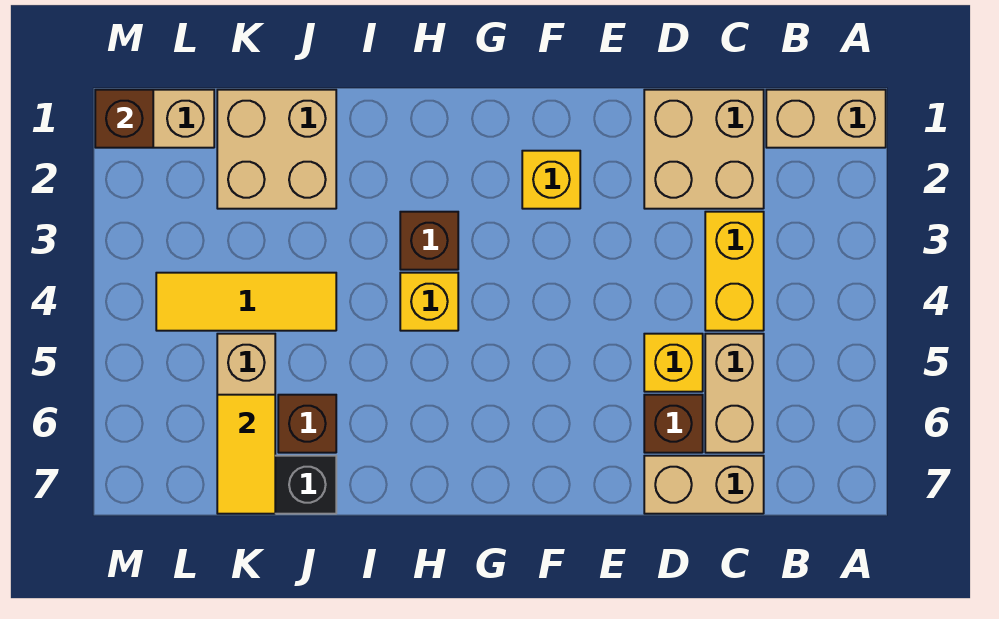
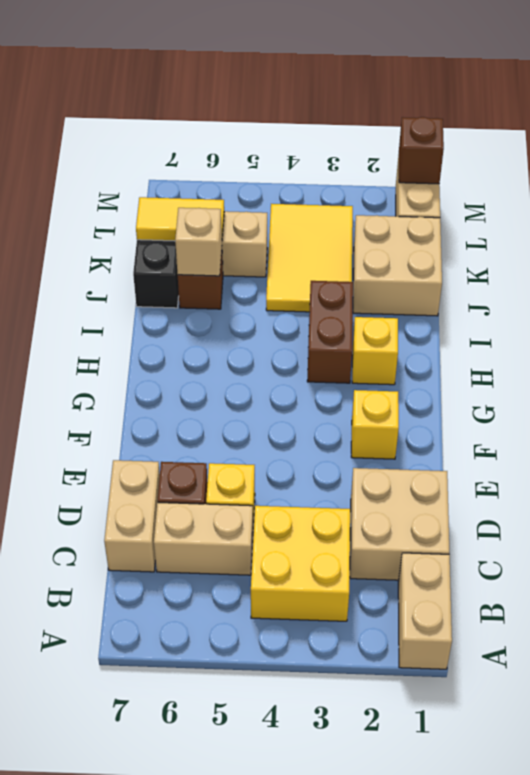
yellow brick C3:C4 level 1 -> yellow brick B3:C4 level 1
brown brick H3 level 1 -> brown brick H3:I3 level 1
yellow brick H4 level 1 -> yellow brick H2 level 1
yellow tile J4:L4 level 1 -> yellow tile J3:L4 level 1
none -> tan brick J6 level 2

